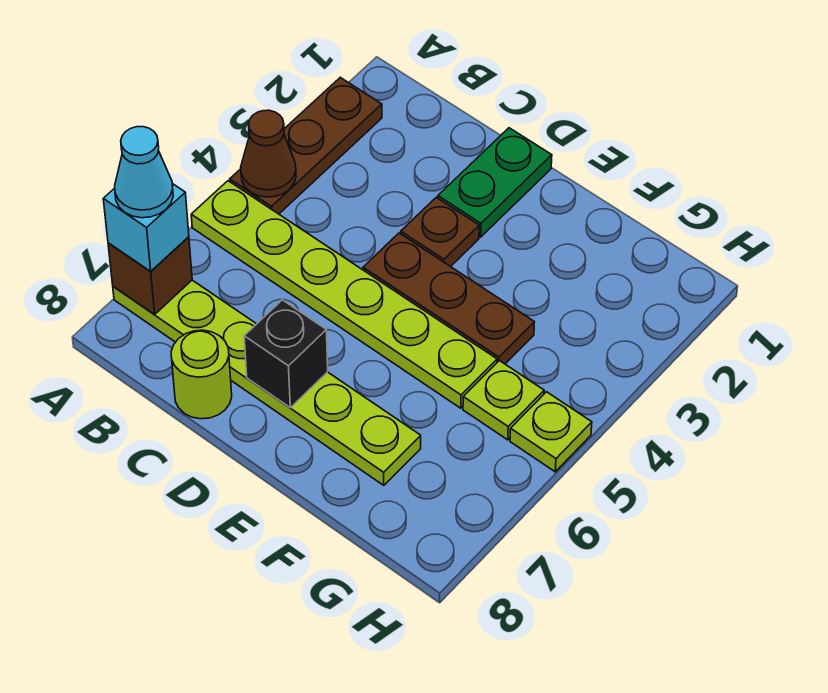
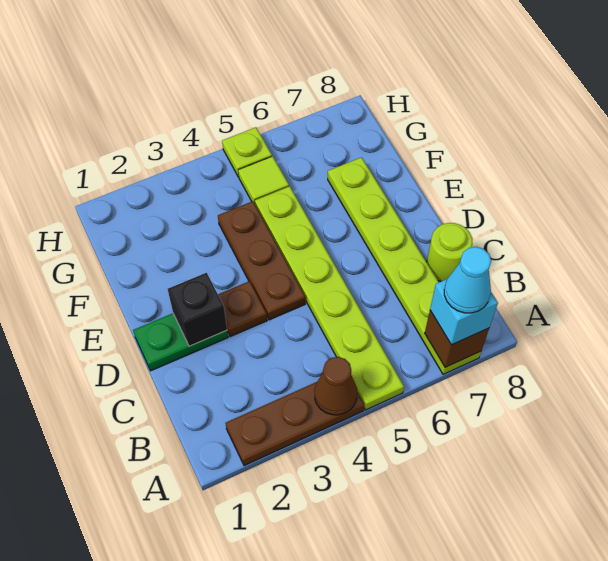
black brick D7 level 2 -> black brick D2 level 2
lime plate G5 level 1 -> lime tile G5 level 1

